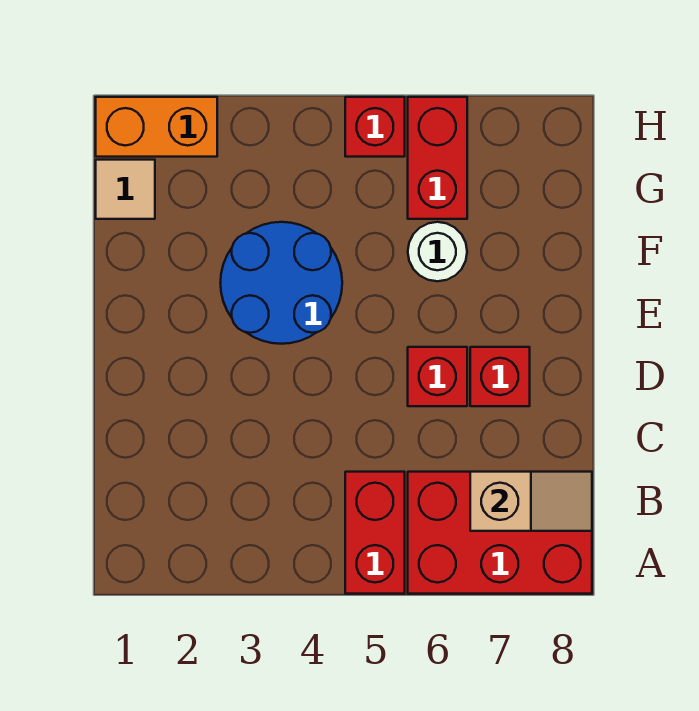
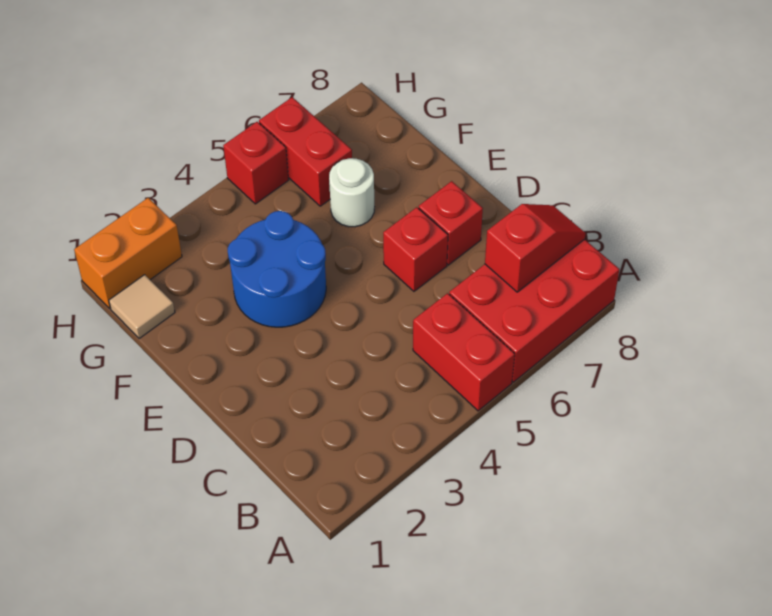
tan slope B7:B8 level 2 top 7 -> red slope B7:B8 level 2 top 7

